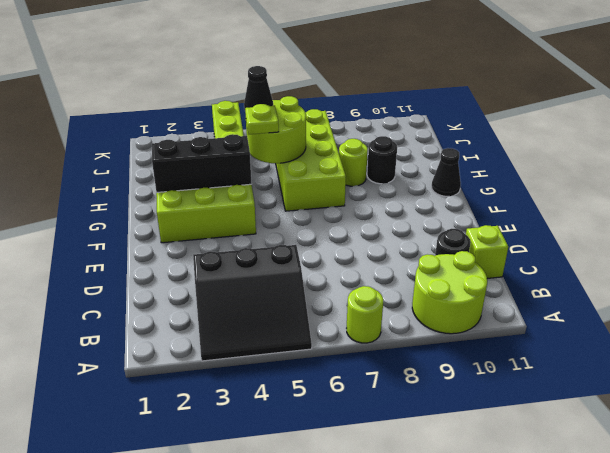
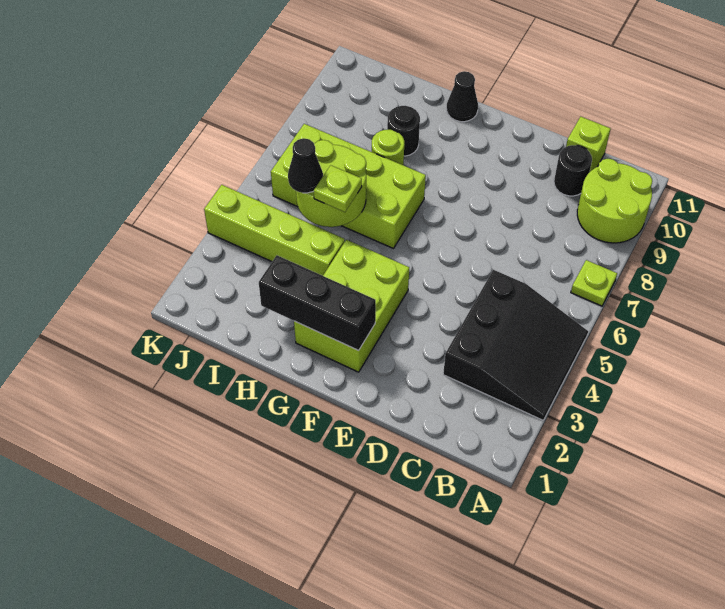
lime round brick A7 level 1 -> lime plate A7 level 1
black brick G2:G4 level 2 -> black brick F2:H2 level 2

